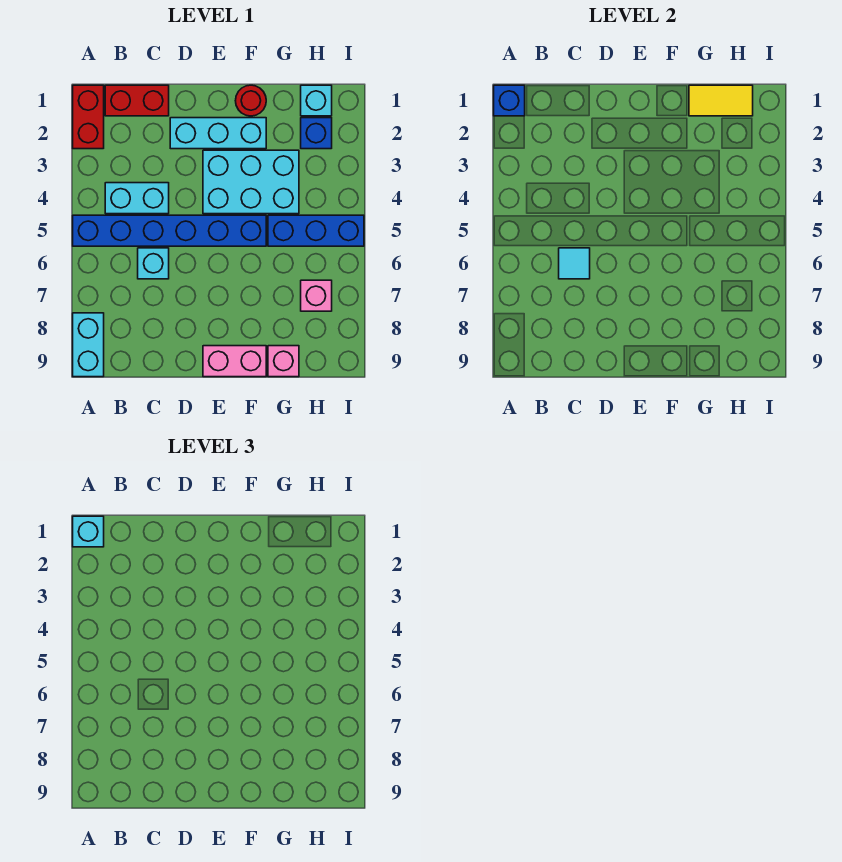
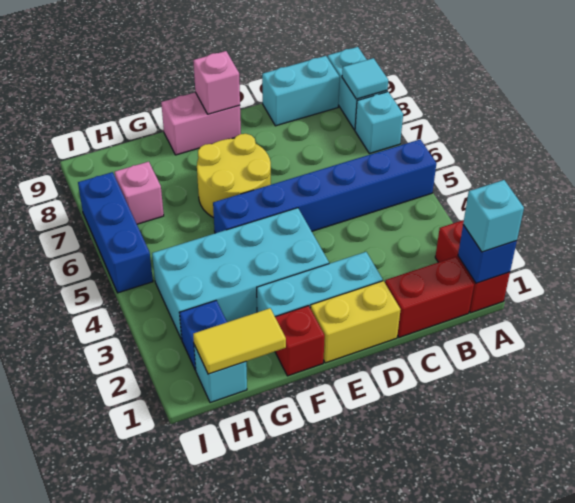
cyan brick B4:C4 level 1 -> cyan brick B9:C9 level 1
cyan brick C6 level 1 -> cyan brick A7 level 1
cyan tile C6 level 2 -> cyan tile A8 level 2
none -> yellow brick D1:E1 level 1
cyan brick E3:G4 level 1 -> cyan brick E3:H4 level 1
none -> yellow round brick E6:F7 level 1
red round brick F1 level 1 -> red brick F1 level 1
blue brick G5:I5 level 1 -> blue brick I5:I7 level 1
pink brick G9 level 1 -> pink brick E9 level 2

